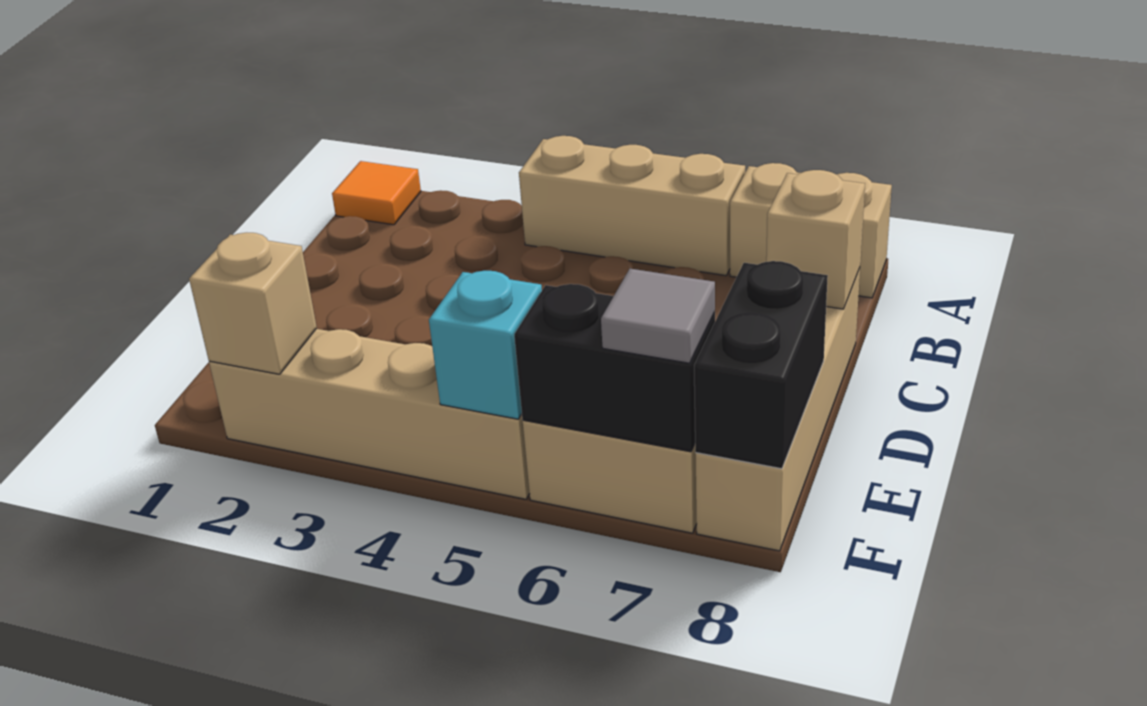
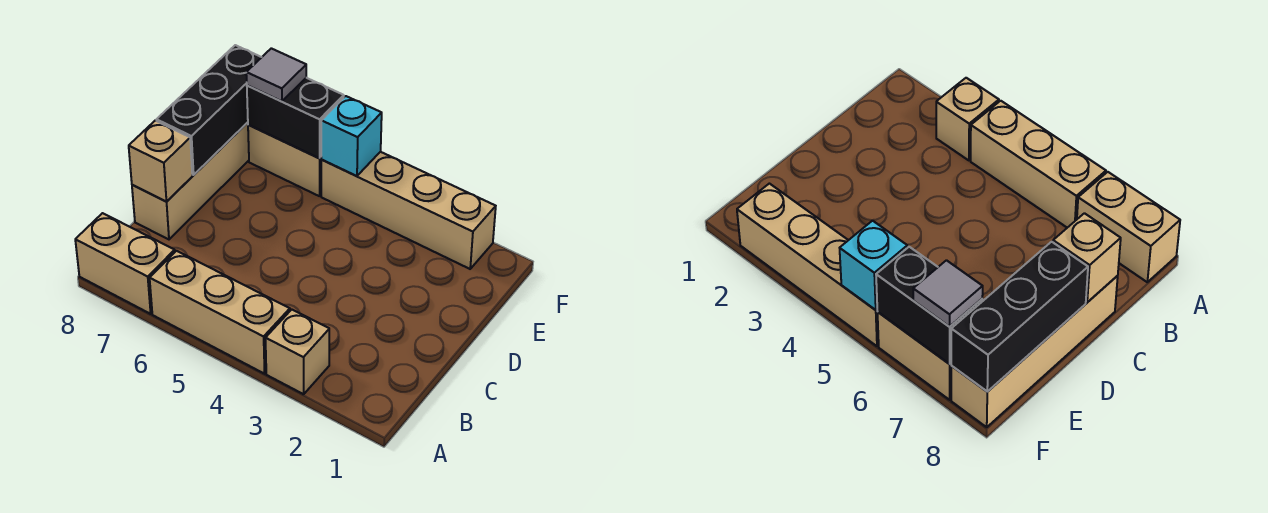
orange tile A1 level 1 -> none
black brick E8:F8 level 2 -> black brick D8:F8 level 2
tan brick F2 level 2 -> tan brick A3 level 1

